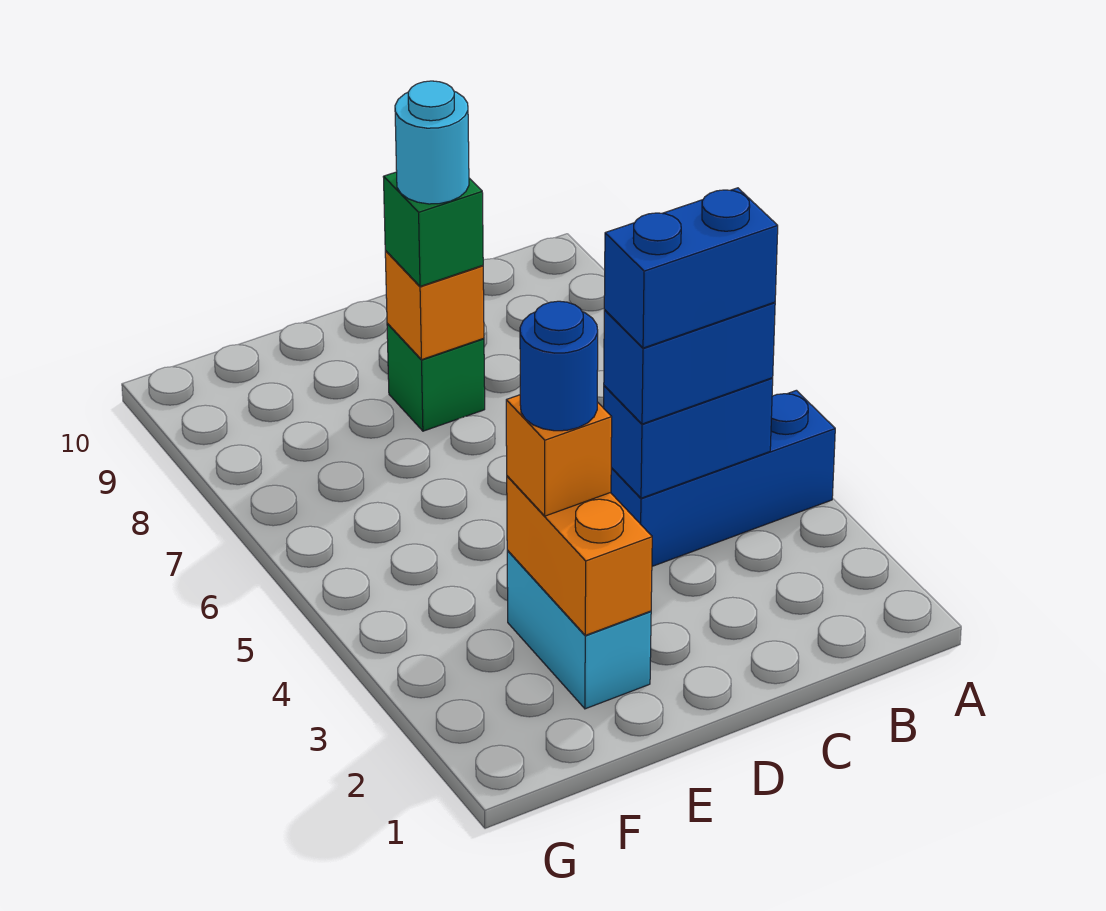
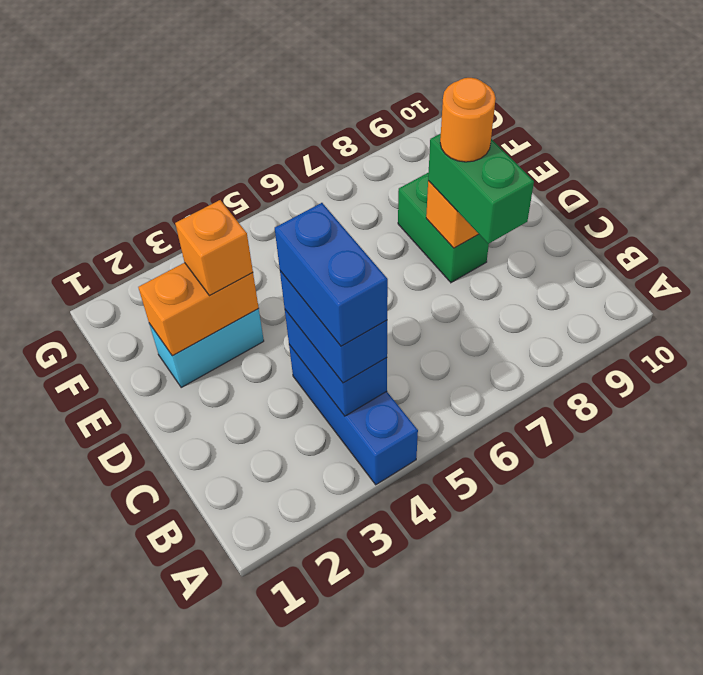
green brick D8 level 1 -> green brick D8:E8 level 1
green brick D8 level 3 -> green brick C8:D8 level 3
cyan round brick D8 level 4 -> orange round brick D8 level 4
blue round brick E3 level 4 -> none

